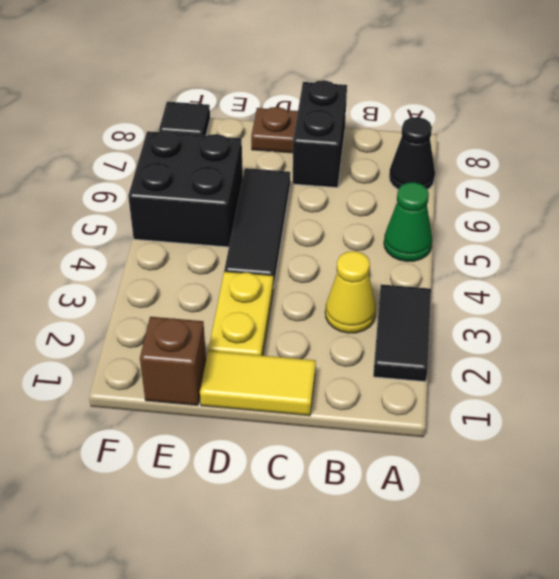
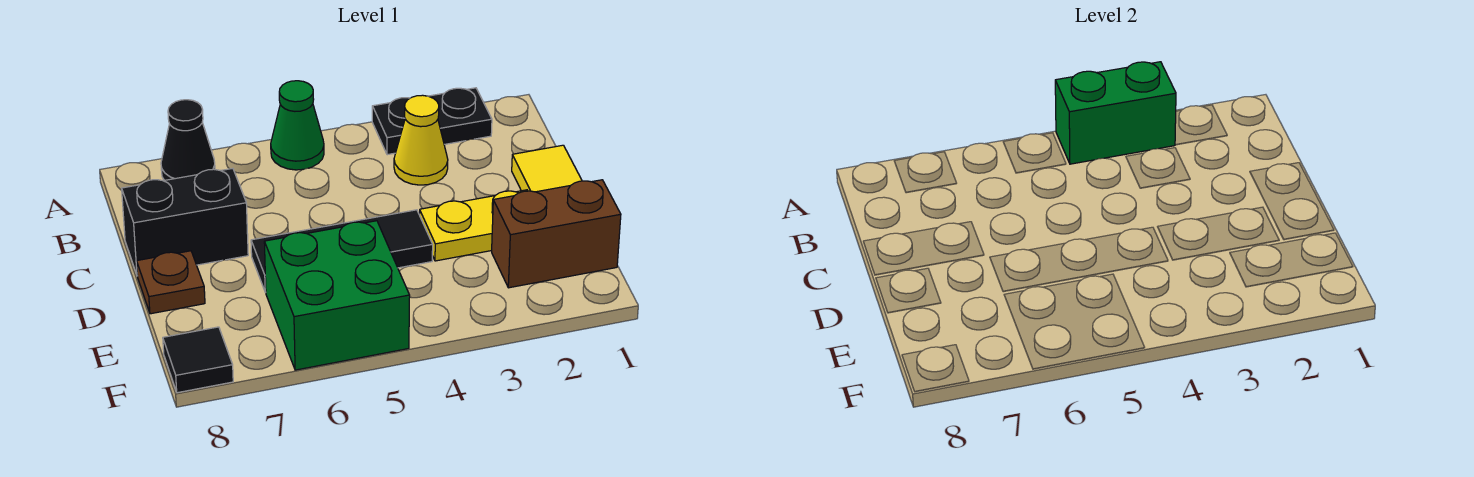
black tile A2:A3 level 1 -> black plate A2:A3 level 1
none -> green brick A3:A4 level 2
brown brick E1 level 1 -> brown brick E1:E2 level 1
black brick E5:F6 level 1 -> green brick E5:F6 level 1

